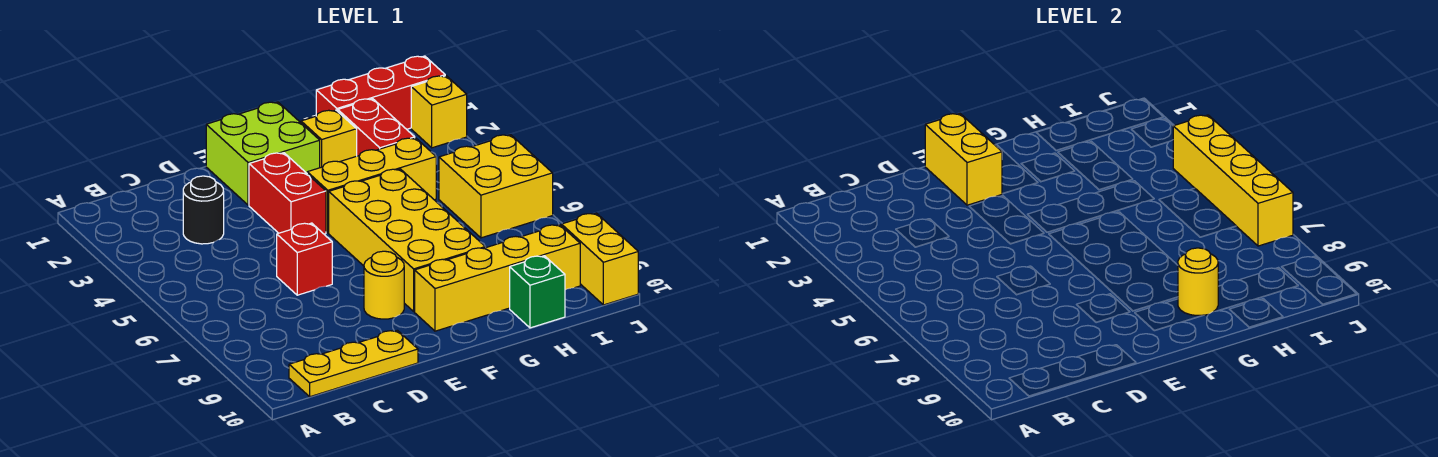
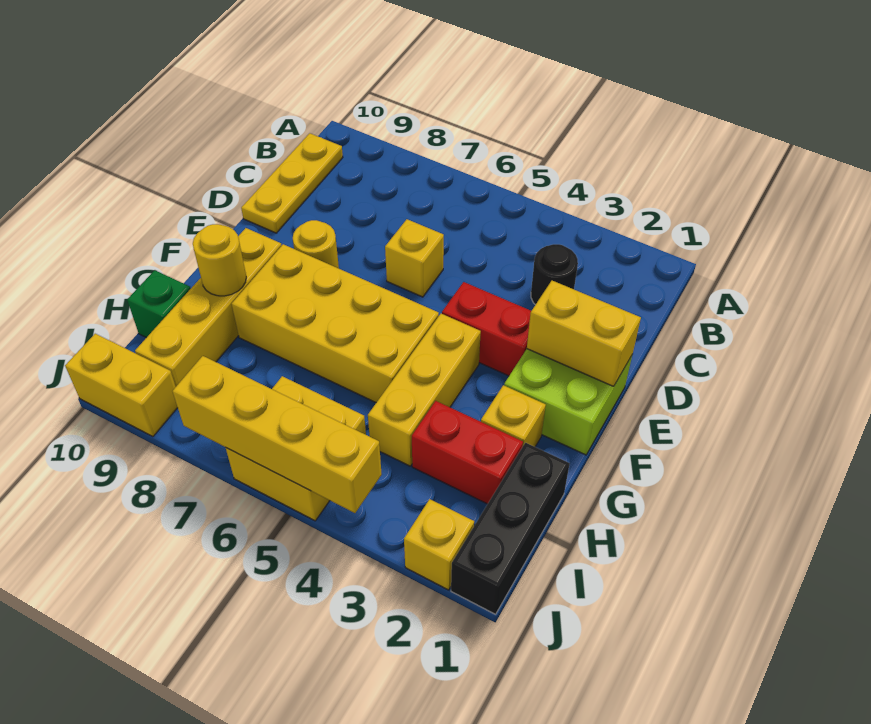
red brick D6 level 1 -> yellow brick D6 level 1
red brick H1:J1 level 1 -> black brick H1:J1 level 1

